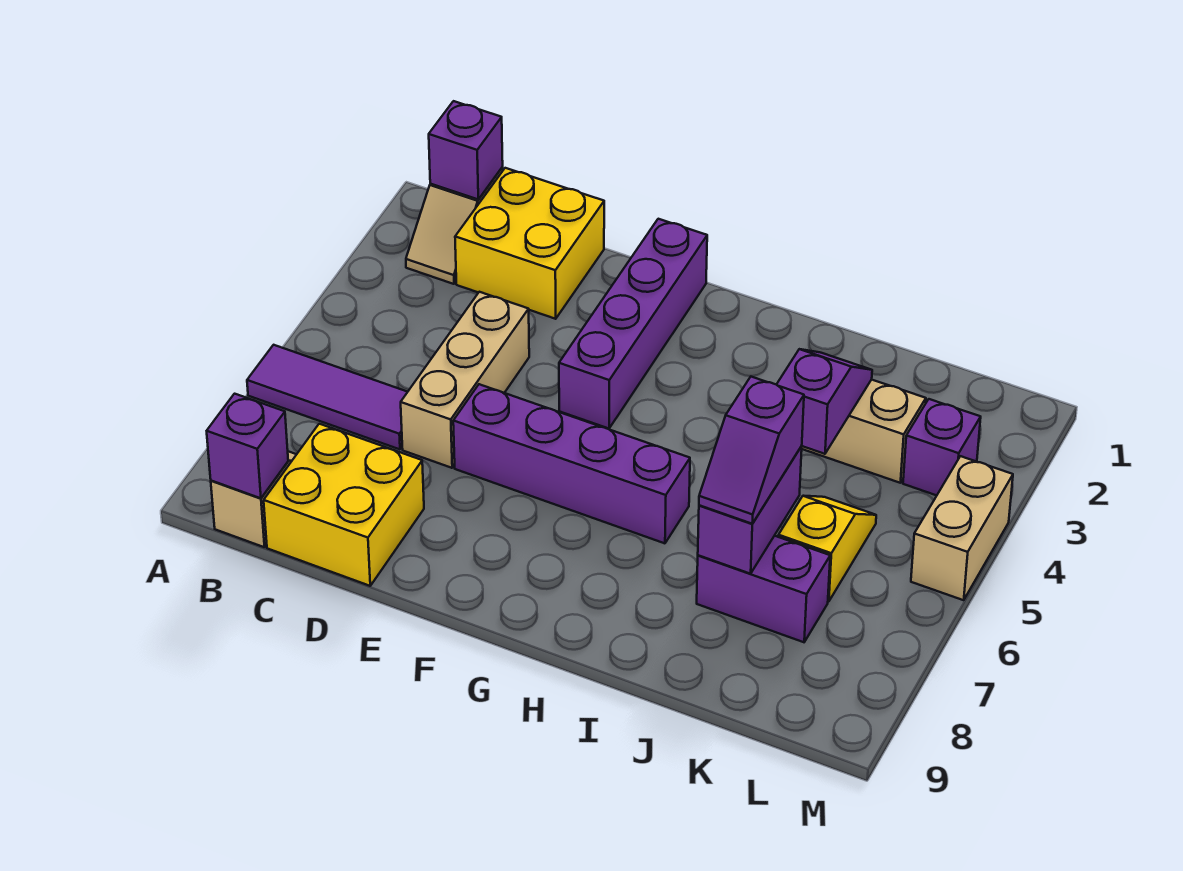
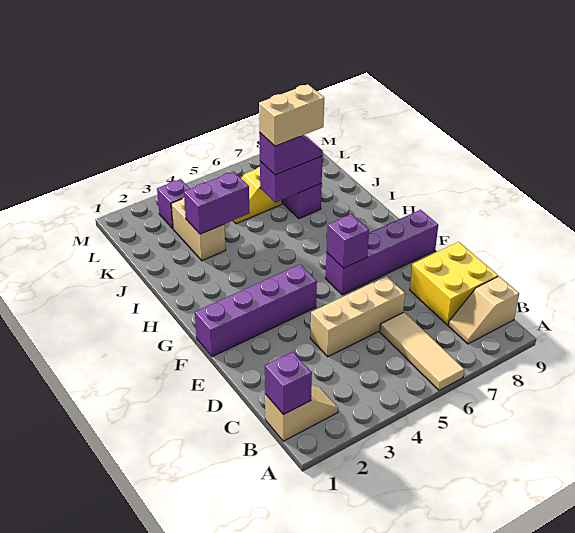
purple tile A6:C6 level 1 -> tan tile A6:C6 level 1
purple brick B9 level 2 -> purple brick F6 level 2
yellow brick C1:D2 level 1 -> none
purple brick E6:H6 level 1 -> purple brick F6:F9 level 1
purple slope J3:J4 level 2 top 4 -> purple brick J3:J4 level 2
tan brick M4:M5 level 1 -> tan brick J6:J7 level 4

